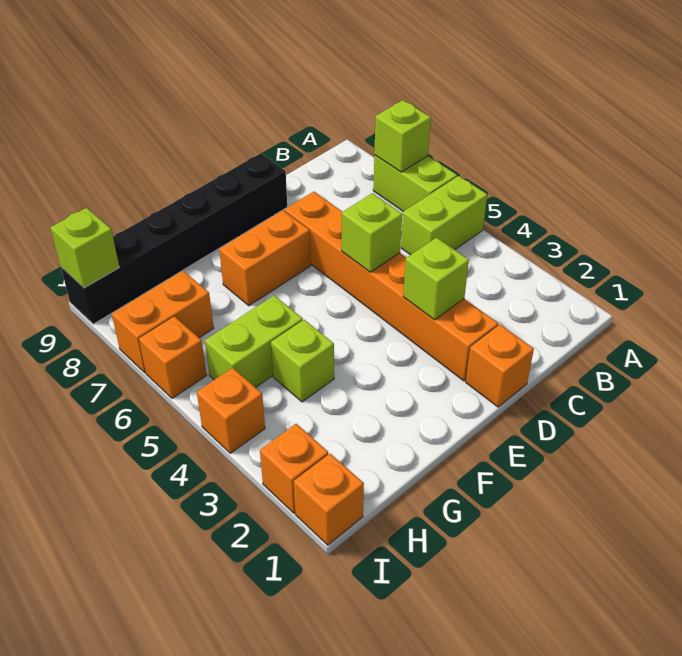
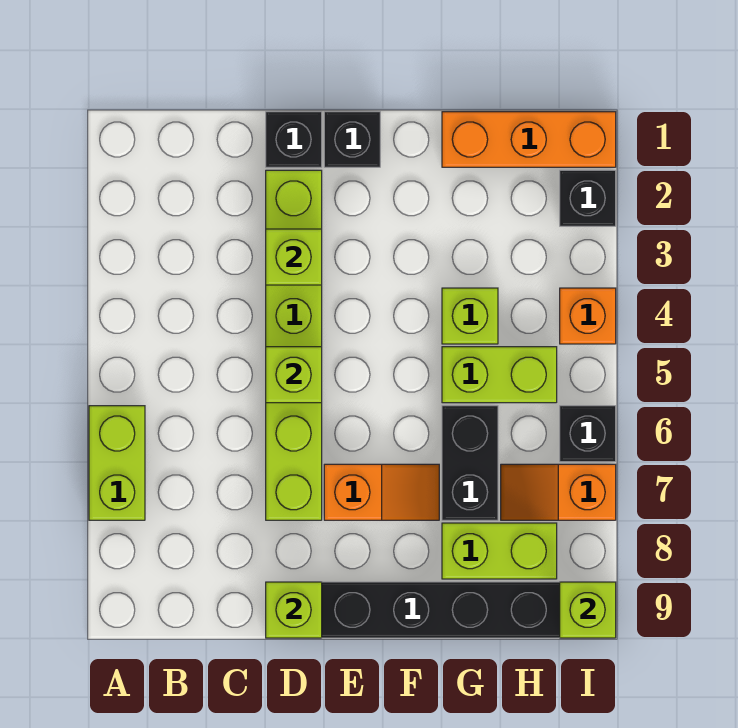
lime brick A5:B5 level 1 -> lime brick G8:H8 level 1
lime brick A7 level 2 -> lime brick D9 level 2
orange brick D1 level 1 -> black brick D1 level 1
orange brick D2:D7 level 1 -> lime brick D2:D7 level 1
none -> black brick E1 level 1
orange brick E7:F7 level 1 -> orange slope E7:F7 level 1 top E
none -> black brick G6:G7 level 1
orange brick H7:I7 level 1 -> orange slope H7:I7 level 1 top I
orange brick I1 level 1 -> orange brick G1:I1 level 1
orange brick I2 level 1 -> black brick I2 level 1
orange brick I6 level 1 -> black brick I6 level 1

